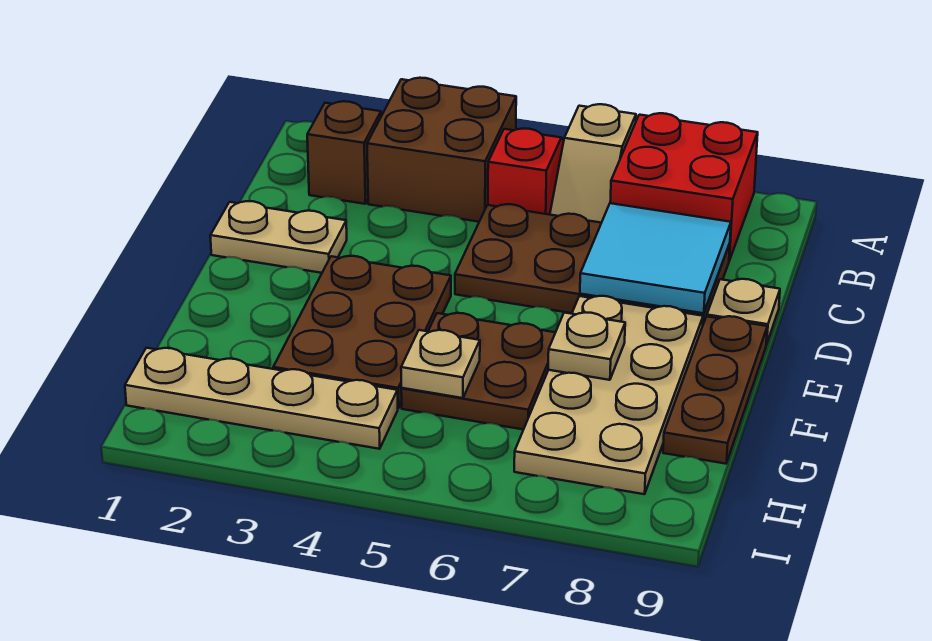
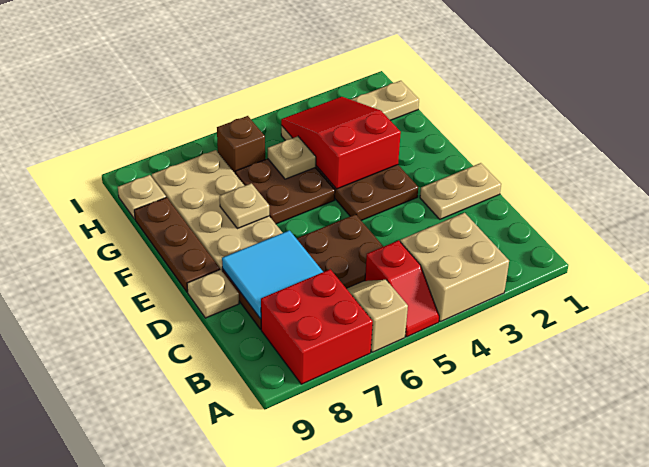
brown brick A3:B4 level 1 -> tan brick A3:B4 level 1
brown brick B2 level 1 -> brown brick H6 level 1
none -> red slope F3:H4 level 2 top F
none -> tan plate H9 level 1

